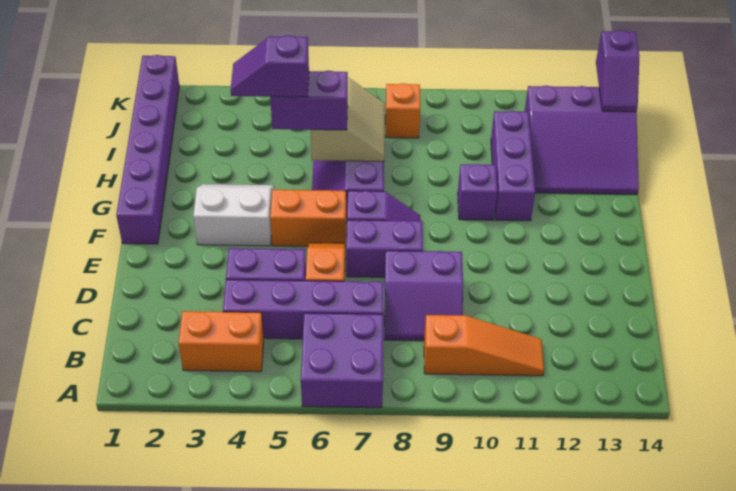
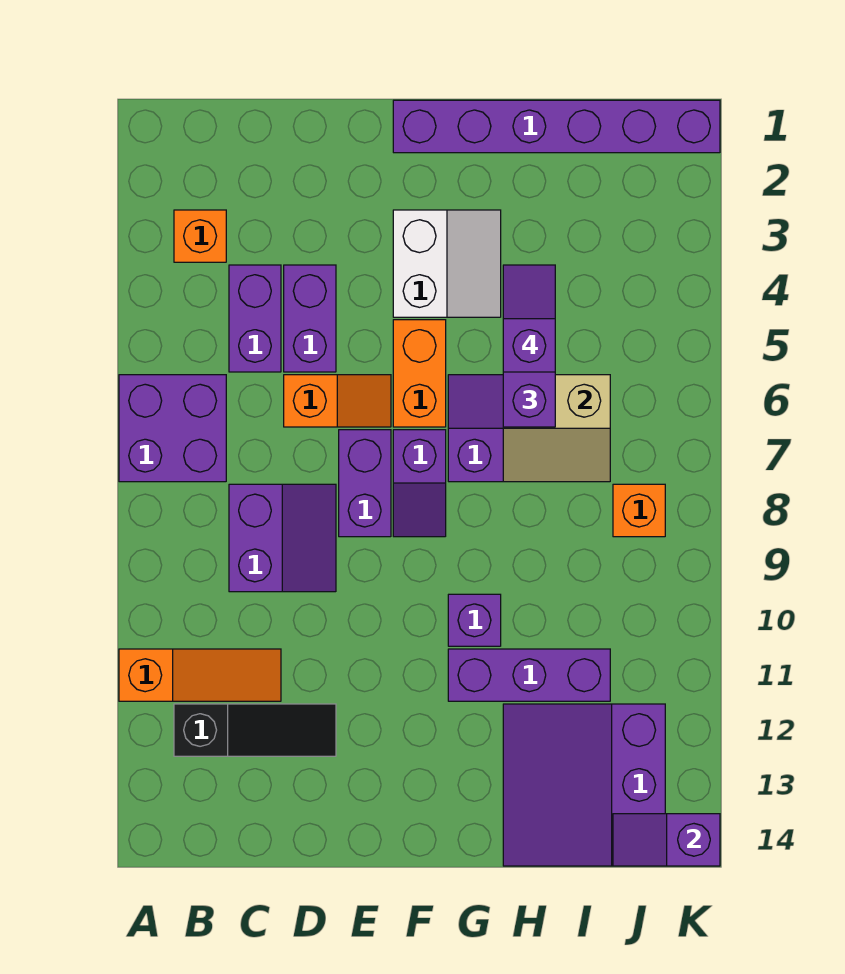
orange brick B3:B4 level 1 -> orange brick B3 level 1
orange slope B9:B11 level 1 top 9 -> orange slope A11:C11 level 1 top A
none -> black slope B12:D12 level 1 top B
purple brick C4:C7 level 1 -> purple brick C4:C5 level 1
purple slope C8:D9 level 1 top D -> purple slope C8:D9 level 1 top C

